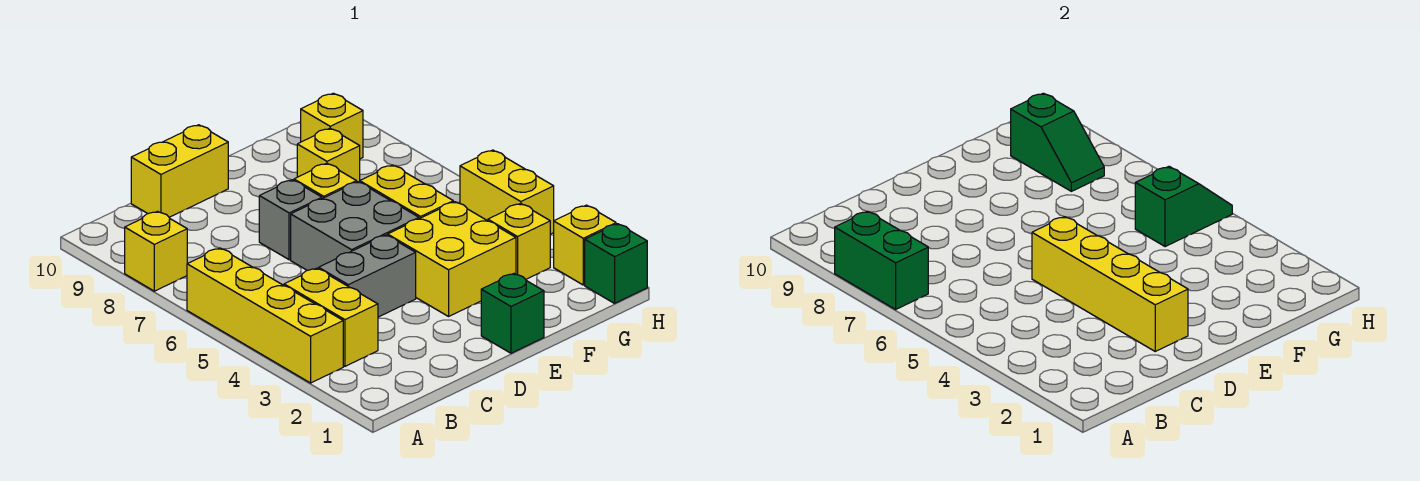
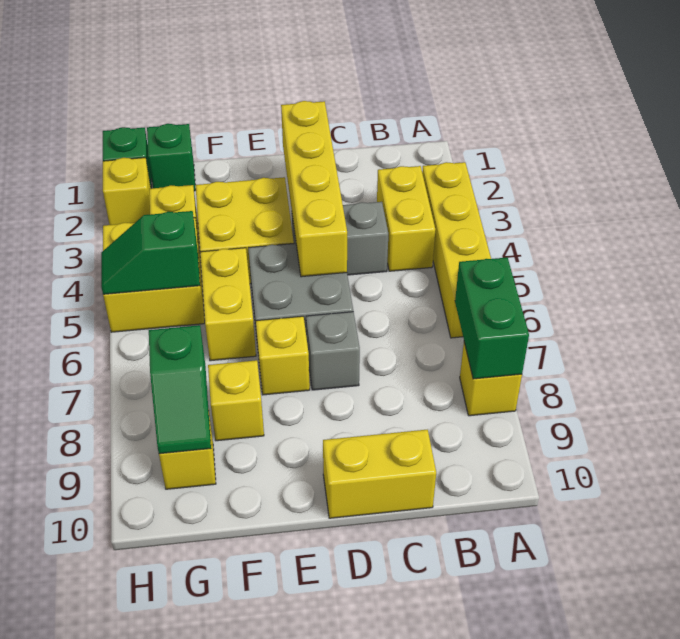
green brick E1 level 1 -> green brick G1 level 1
green slope G8:G9 level 2 top 9 -> green slope G8:G9 level 2 top 8
yellow brick H4:H5 level 1 -> yellow brick G4:H5 level 1

